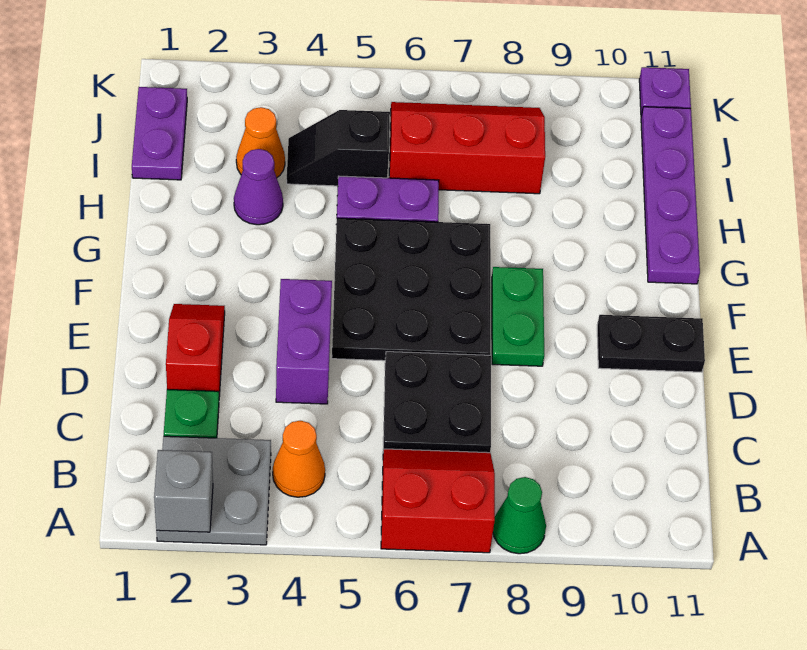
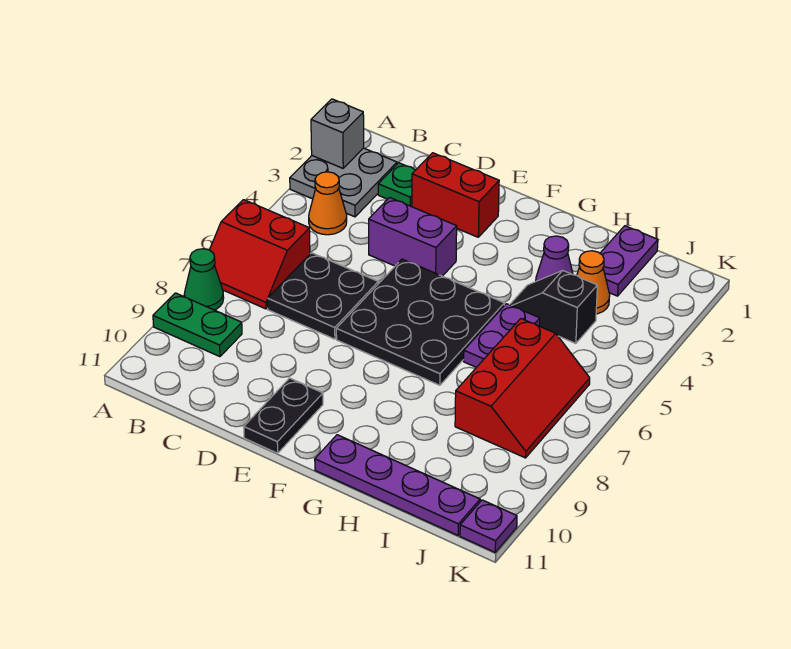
red slope A6:B7 level 1 top A -> red slope A6:B7 level 1 top 6
red slope D2:E2 level 1 top D -> red brick D2:E2 level 1
green plate E8:F8 level 1 -> green plate A9:B9 level 1
purple plate I1:J1 level 1 -> purple plate I1:I2 level 1
black slope I4:I5 level 1 top 5 -> black slope H4:I4 level 1 top I

